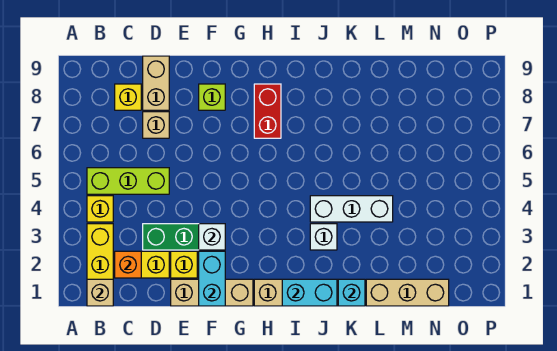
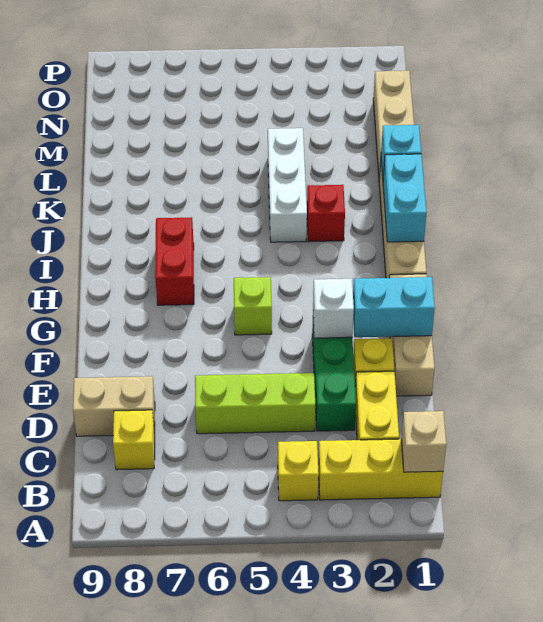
lime brick B5:D5 level 1 -> lime brick D4:D6 level 1
orange brick C2 level 2 -> none
tan brick D7 level 1 -> none
lime brick F8 level 1 -> lime brick G5 level 1
red brick H7:H8 level 1 -> red brick H7:I7 level 1
white brick J3 level 1 -> red brick J3 level 1

